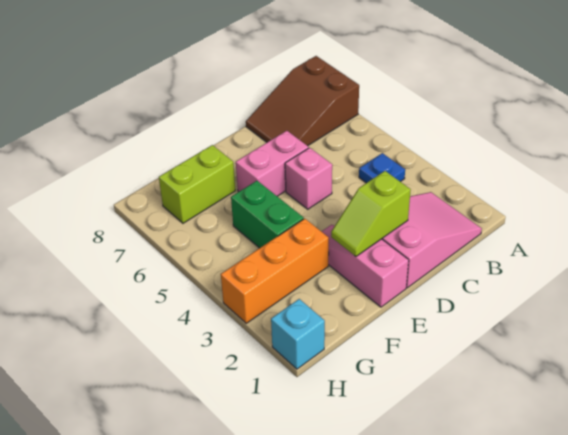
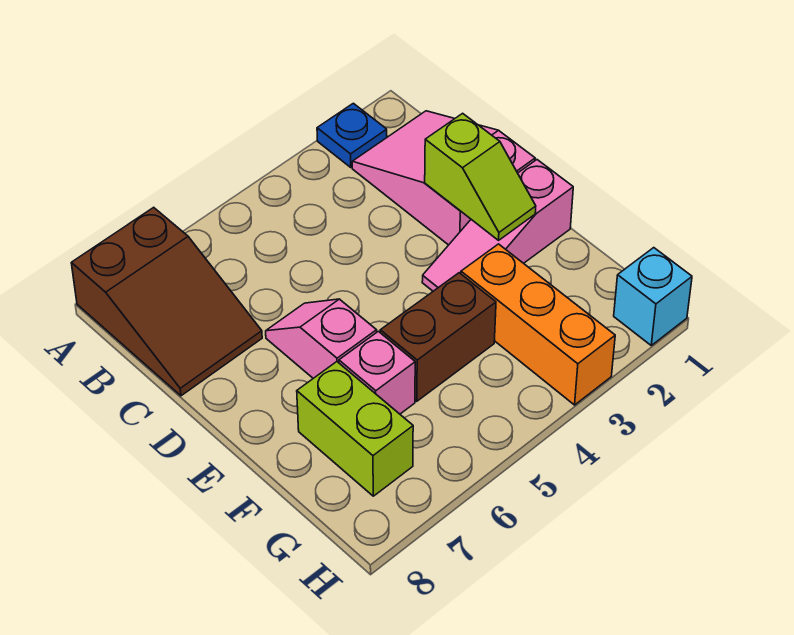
blue plate B4 level 1 -> blue plate A2 level 1
pink brick D5 level 1 -> pink brick F6 level 1
pink brick D6:E6 level 1 -> pink slope D6:E6 level 1 top E
green brick F4:F5 level 1 -> brown brick F4:F5 level 1

